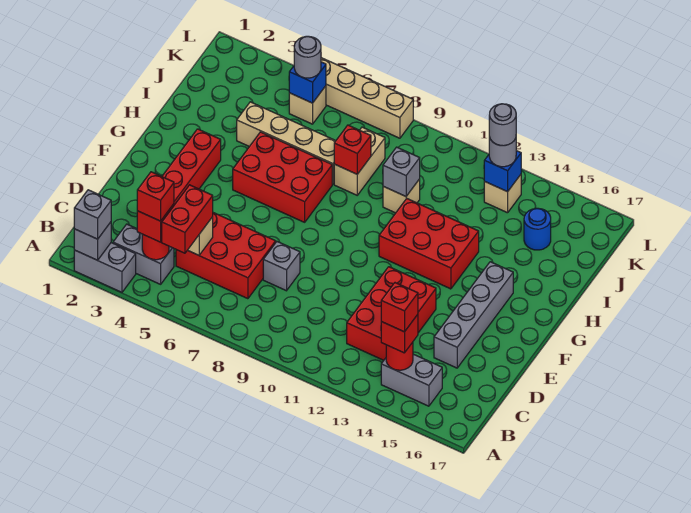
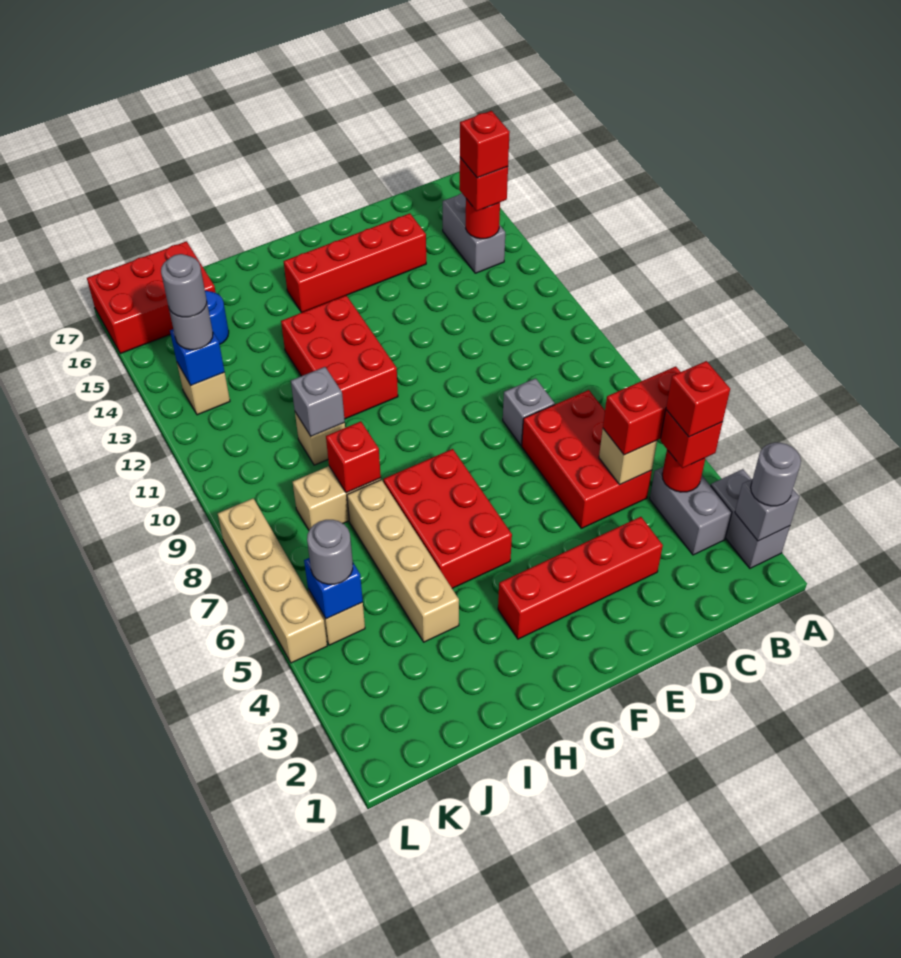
grey brick A2 level 3 -> grey round brick A2 level 3
red brick C12:E13 level 1 -> red brick J16:L17 level 1
grey brick D15:G15 level 1 -> red brick D15:G15 level 1

